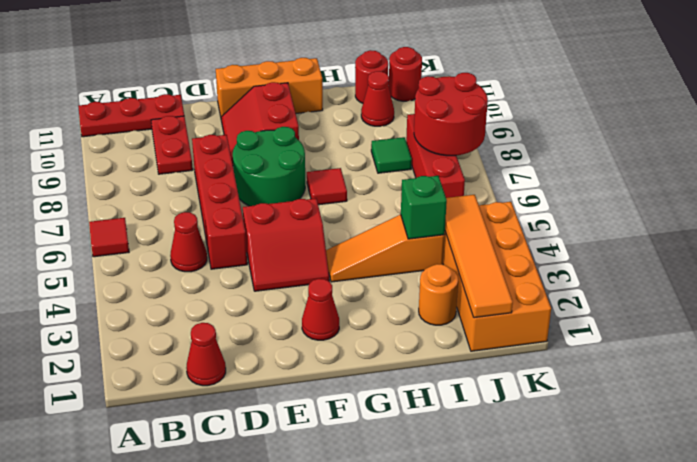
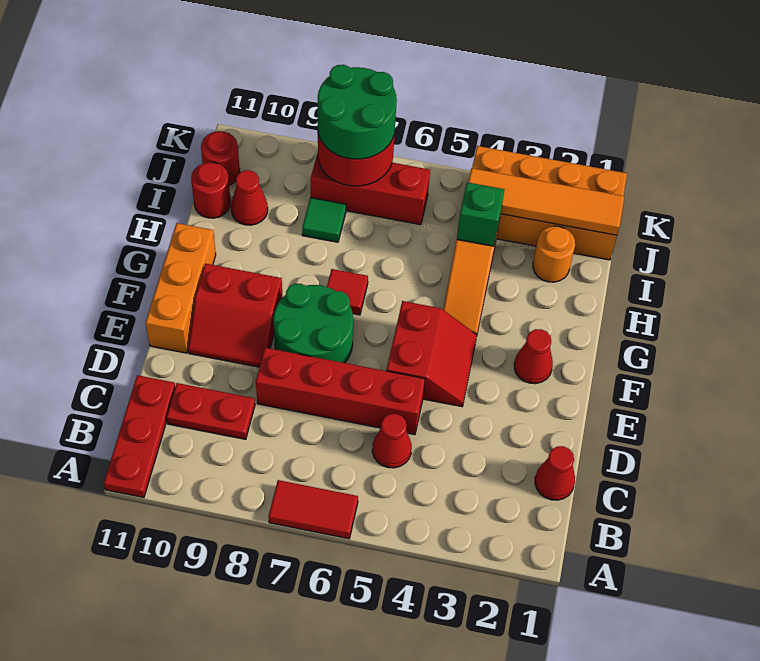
red tile A6 level 1 -> red tile A6:A7 level 1
none -> green round brick J7:K8 level 3

